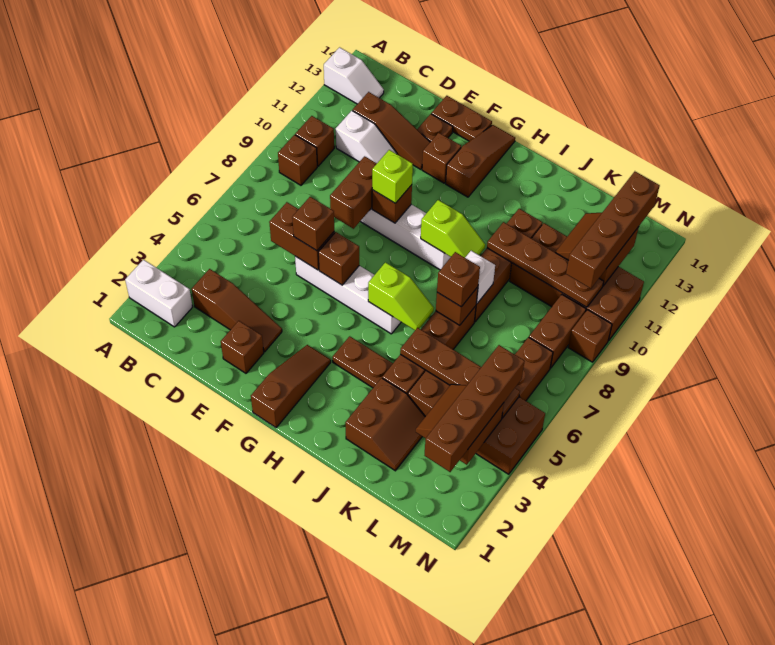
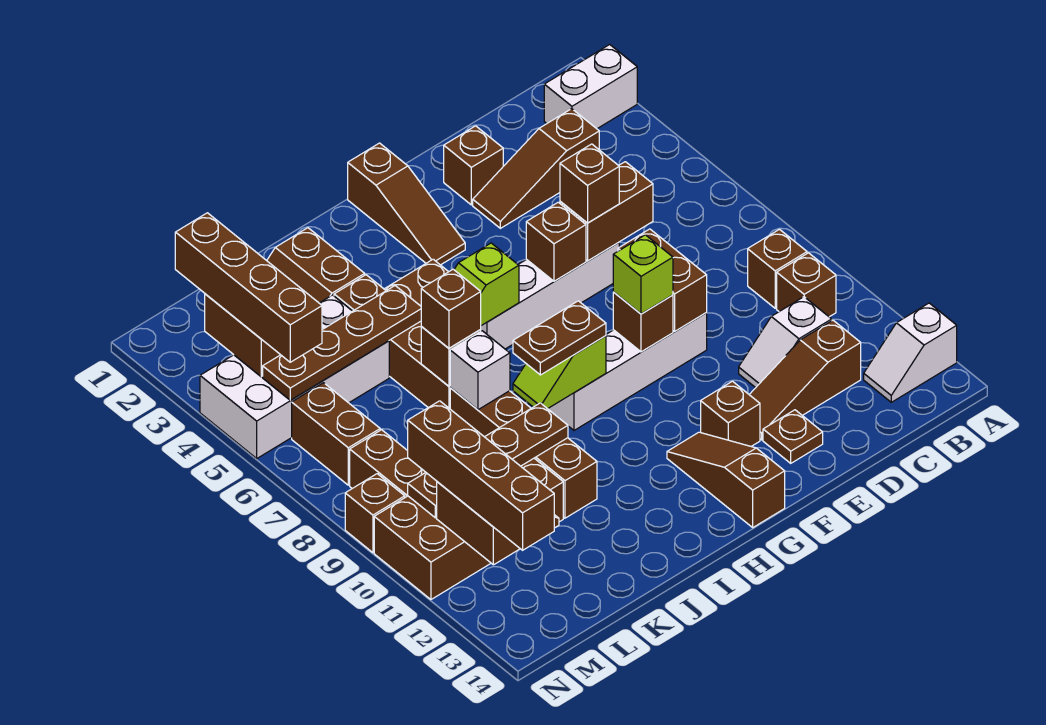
brown plate E14:F14 level 1 -> brown plate H9:I9 level 3
brown slope G12:G14 level 1 top 12 -> brown slope G12:G14 level 1 top 14
brown brick K4:N5 level 1 -> white brick K4:N5 level 1

